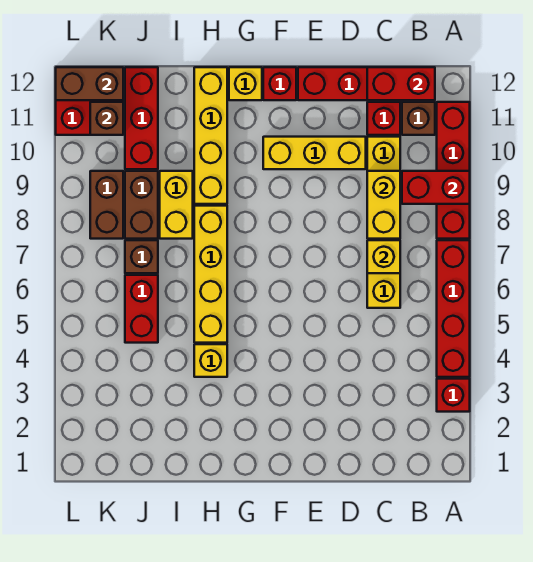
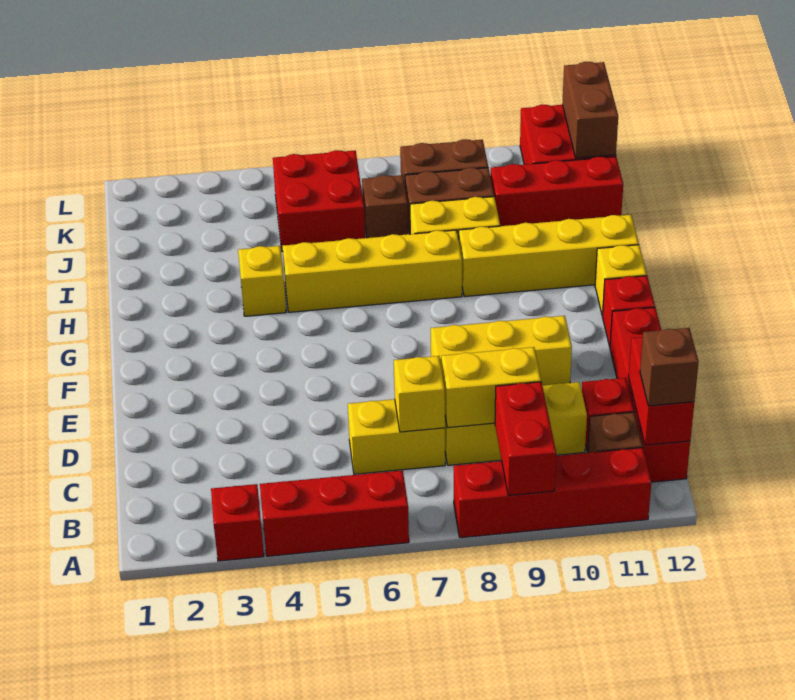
red brick A4:A7 level 1 -> red brick A4:A6 level 1
yellow brick D10:F10 level 1 -> yellow brick E8:E10 level 1
red brick J5:J6 level 1 -> red brick J5:K6 level 1
brown brick K11 level 2 -> brown brick B12 level 3

